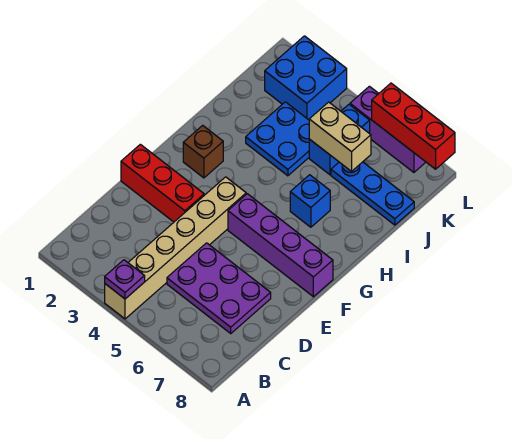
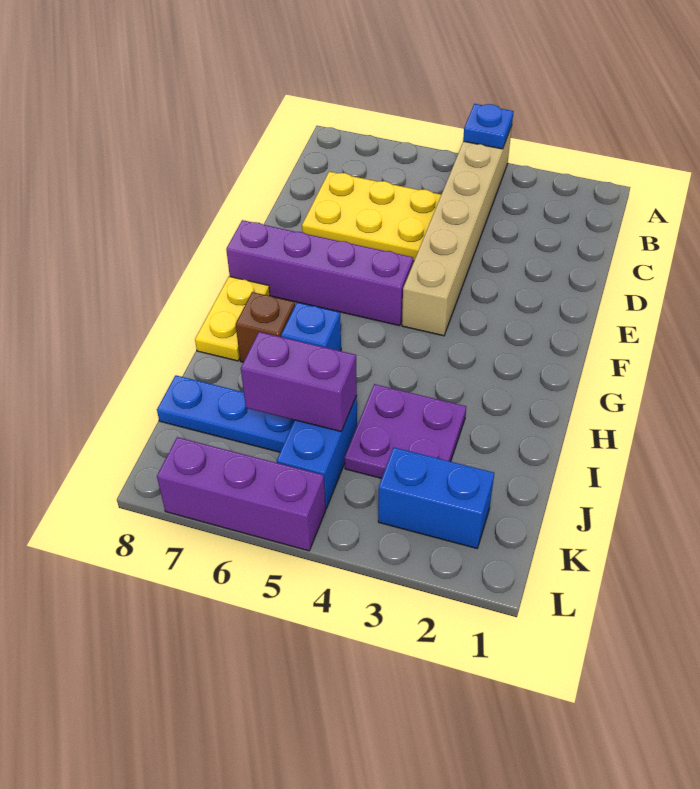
purple plate A4 level 2 -> blue plate A4 level 2
purple plate C5:D7 level 1 -> yellow plate C5:D7 level 1
red brick E1:E3 level 1 -> none
brown brick G2 level 1 -> brown brick H7 level 1
none -> yellow plate G8:H8 level 1
blue plate I3:J4 level 1 -> purple plate I3:J4 level 1
tan brick J5:J6 level 2 -> purple brick J5:J6 level 2
blue brick K2:L3 level 1 -> blue brick K2:K3 level 1
red brick L6:L8 level 2 -> none

